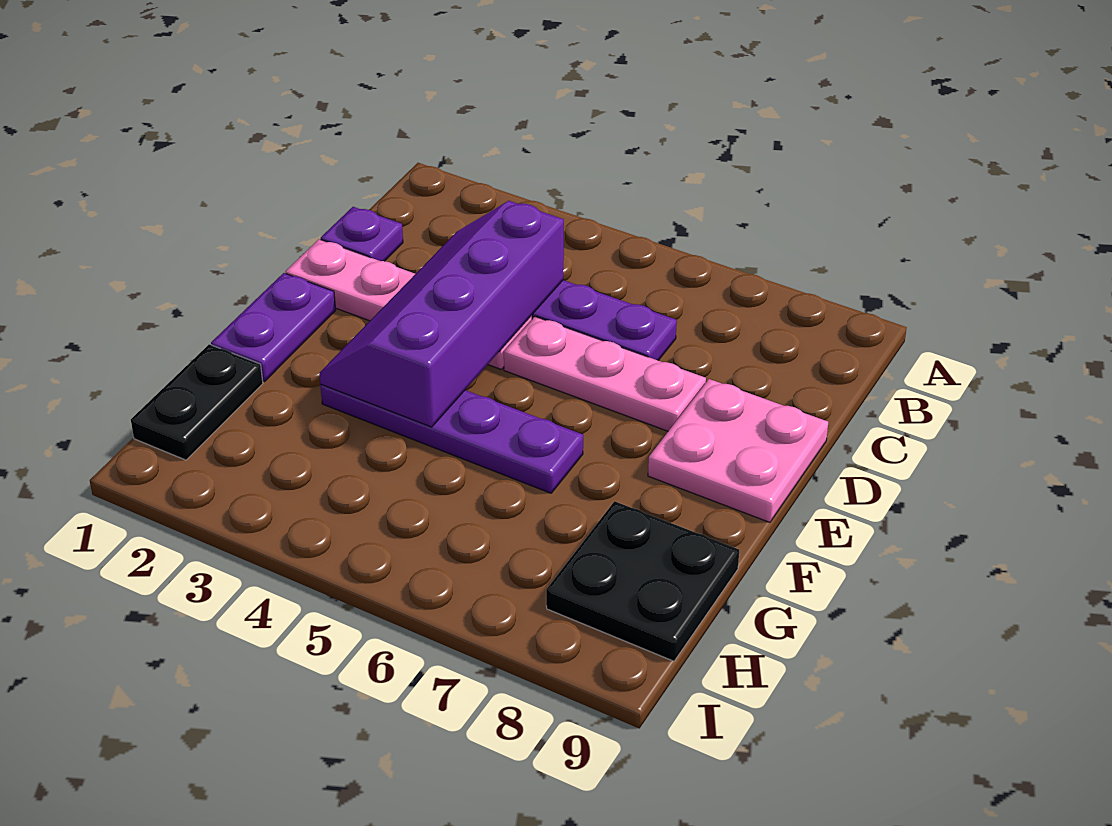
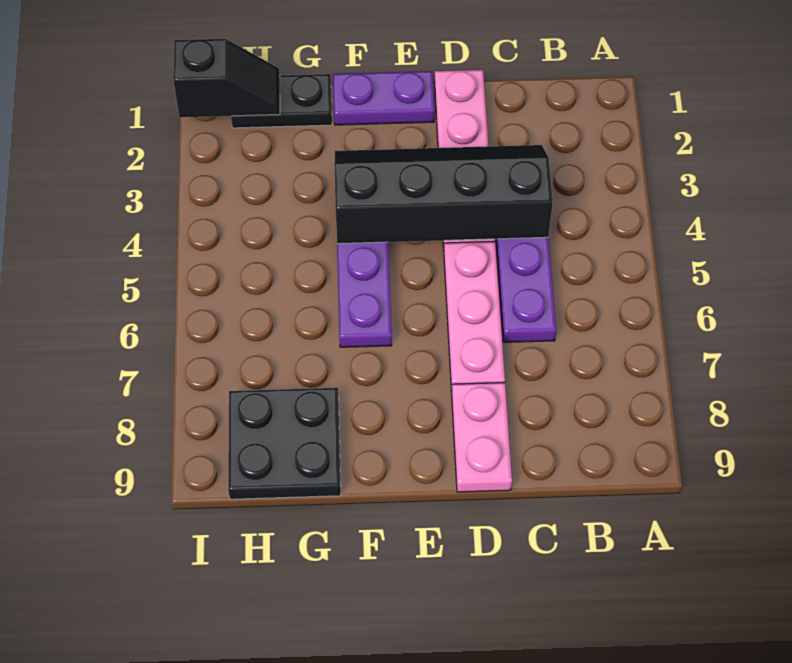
purple plate C1 level 1 -> none
purple slope C3:F4 level 2 top 4 -> black slope C3:F4 level 2 top 4
pink plate D8:E9 level 1 -> pink plate D8:D9 level 1
none -> black slope H1:I1 level 2 top I

